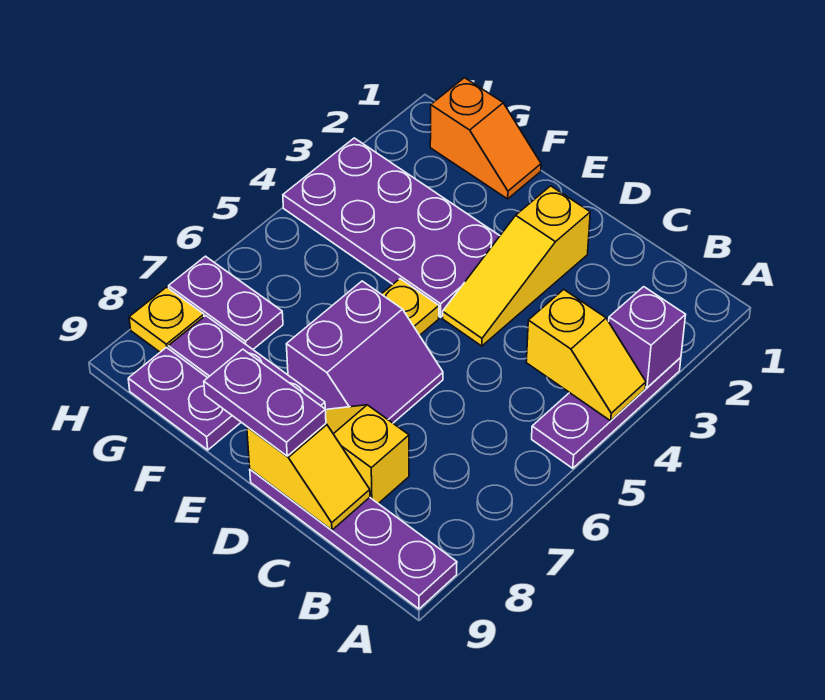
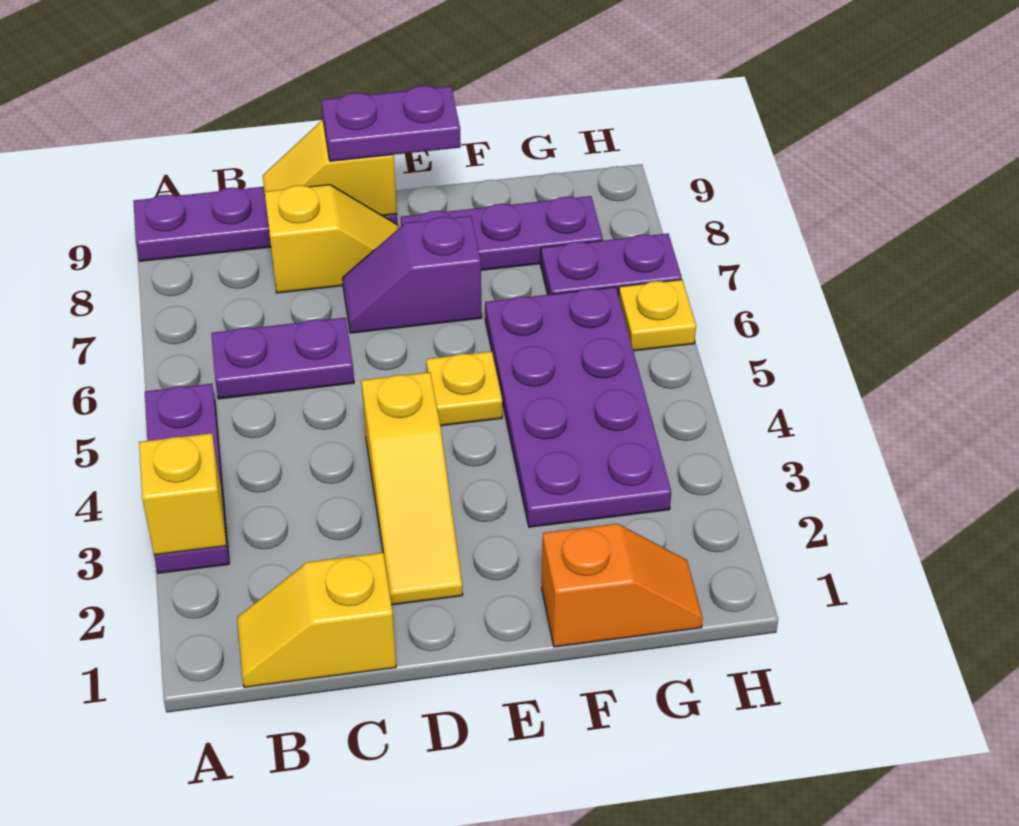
purple brick A3 level 2 -> yellow brick A3 level 2
yellow slope A4:B4 level 2 top B -> yellow slope B1:C1 level 1 top C
yellow slope D2:D4 level 1 top 2 -> yellow slope D2:D4 level 1 top 4
purple slope D6:E7 level 1 top E -> purple slope D7:E7 level 1 top E
purple plate E3:H4 level 1 -> purple plate F3:G6 level 1
orange slope F1:G1 level 1 top G -> orange slope F1:G1 level 1 top F
purple plate F9:G9 level 1 -> purple plate B6:C6 level 1
yellow plate H8 level 1 -> yellow plate H6 level 1

